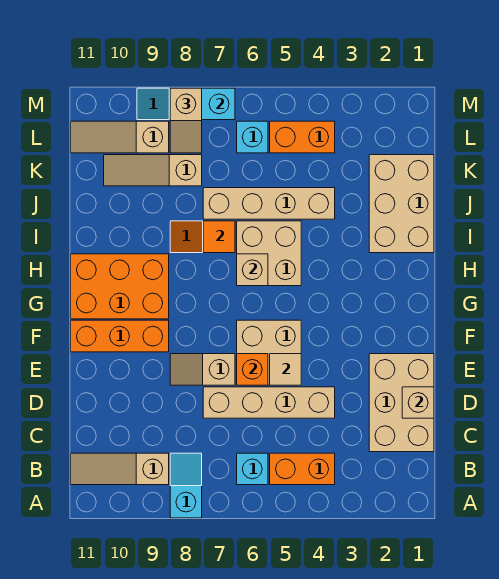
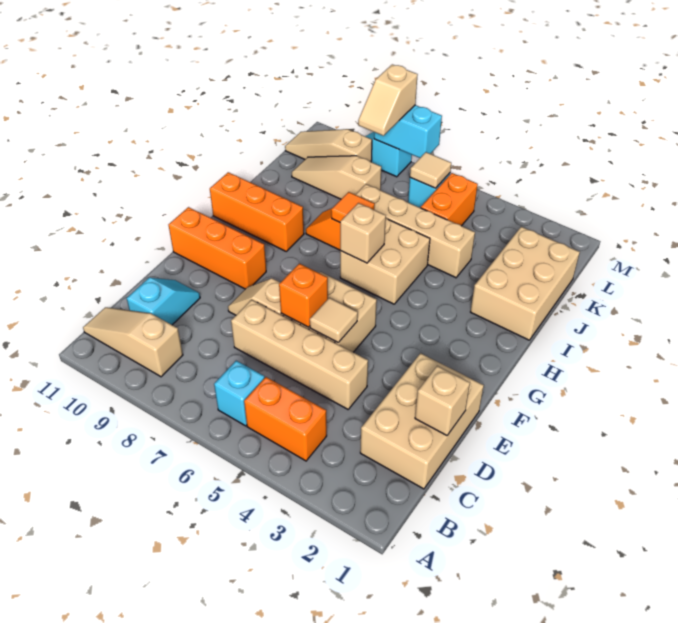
cyan slope A8:B8 level 1 top A -> cyan slope C10:D10 level 1 top C
orange brick G9:H11 level 1 -> orange brick H9:H11 level 1
orange brick L4:L5 level 1 -> orange brick K5:L5 level 1
none -> tan tile L6 level 2

